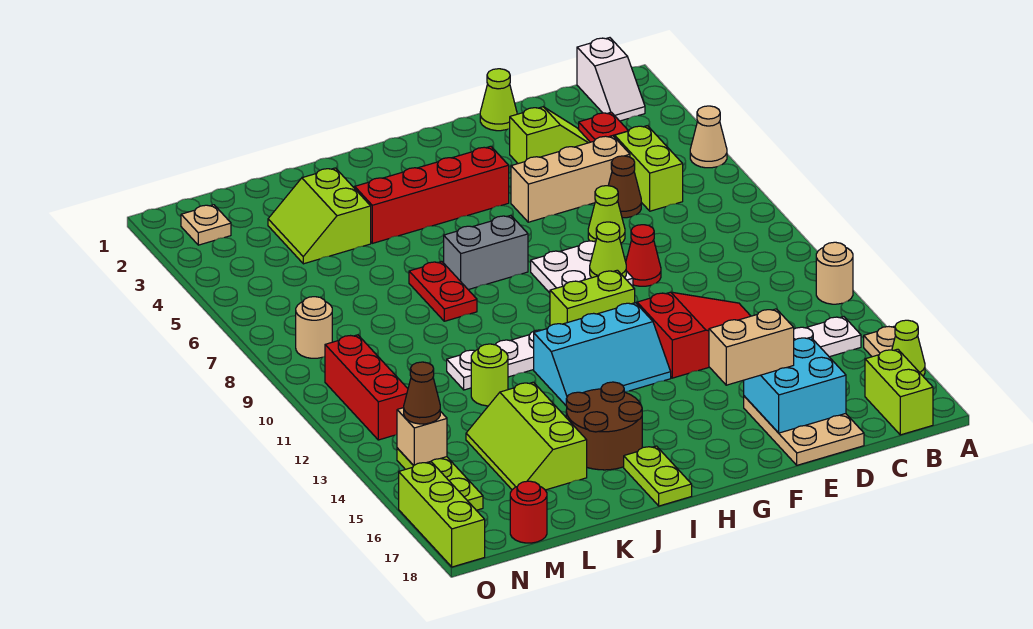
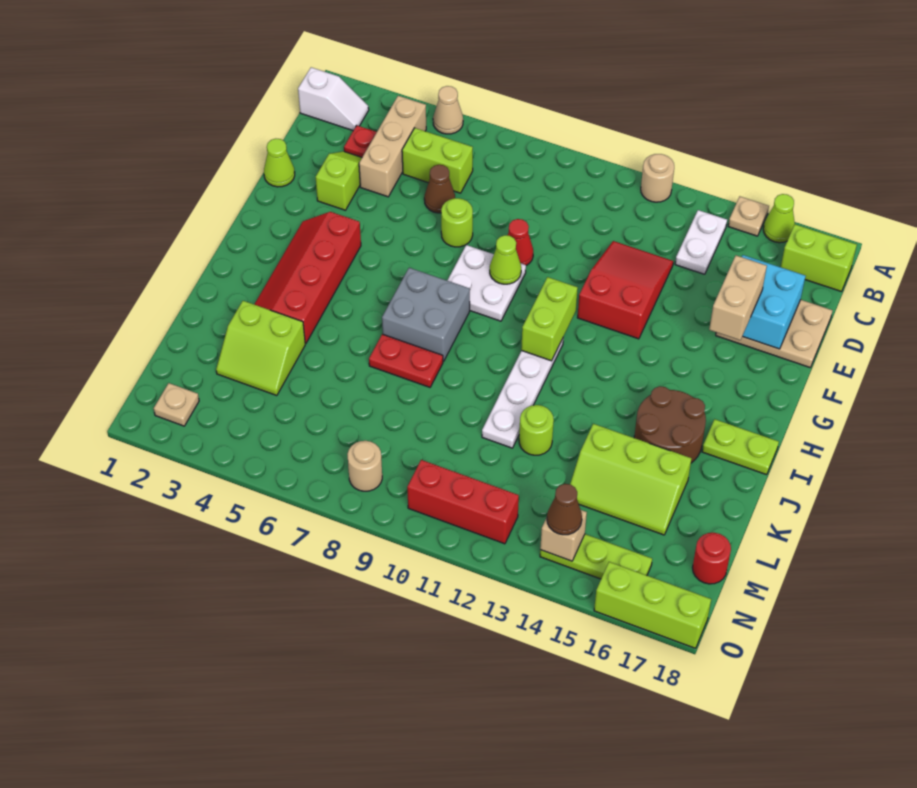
tan brick D5:F5 level 1 -> tan brick B4:D4 level 1
lime cone E7 level 1 -> lime round brick E7 level 1
cyan slope G12:I13 level 1 top 12 -> none
grey brick H7:I7 level 1 -> grey brick H7:I8 level 1

